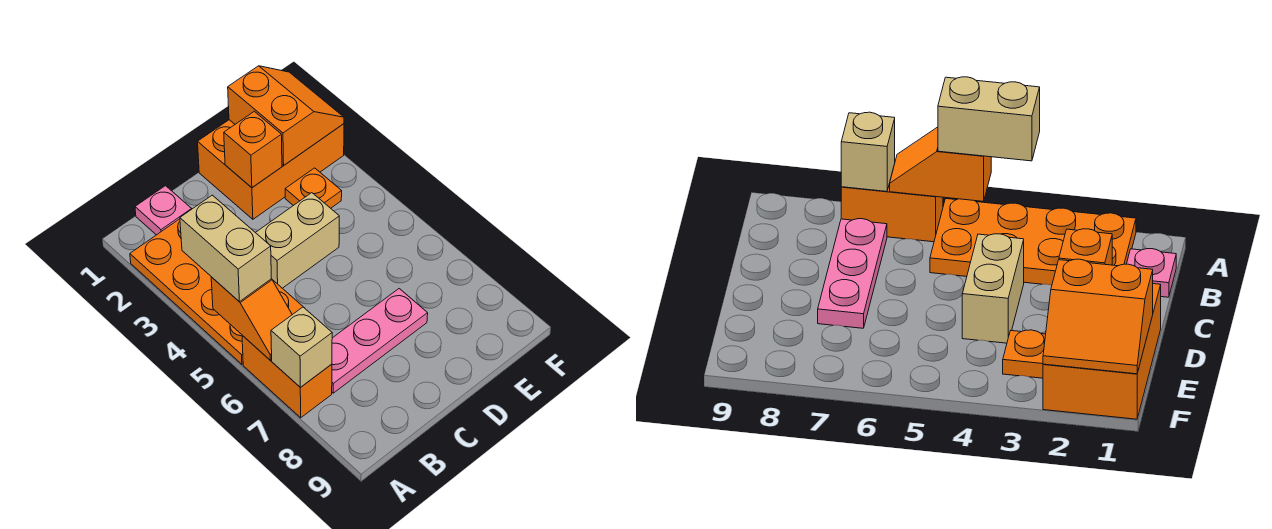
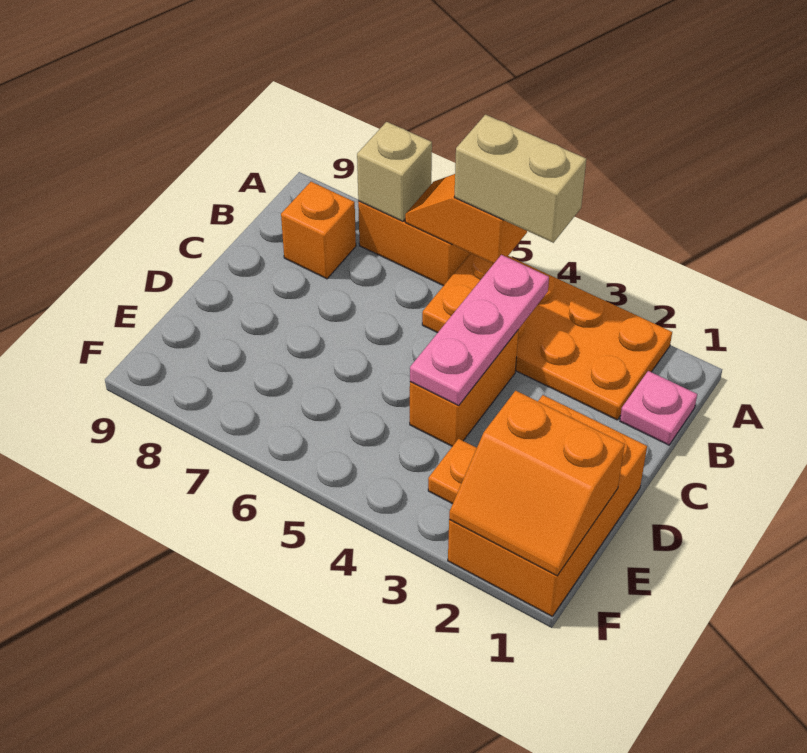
pink plate B7:D7 level 1 -> pink plate B4:D4 level 2
tan brick C4:D4 level 1 -> orange brick C4:D4 level 1
orange brick D2 level 2 -> orange brick B8 level 1

